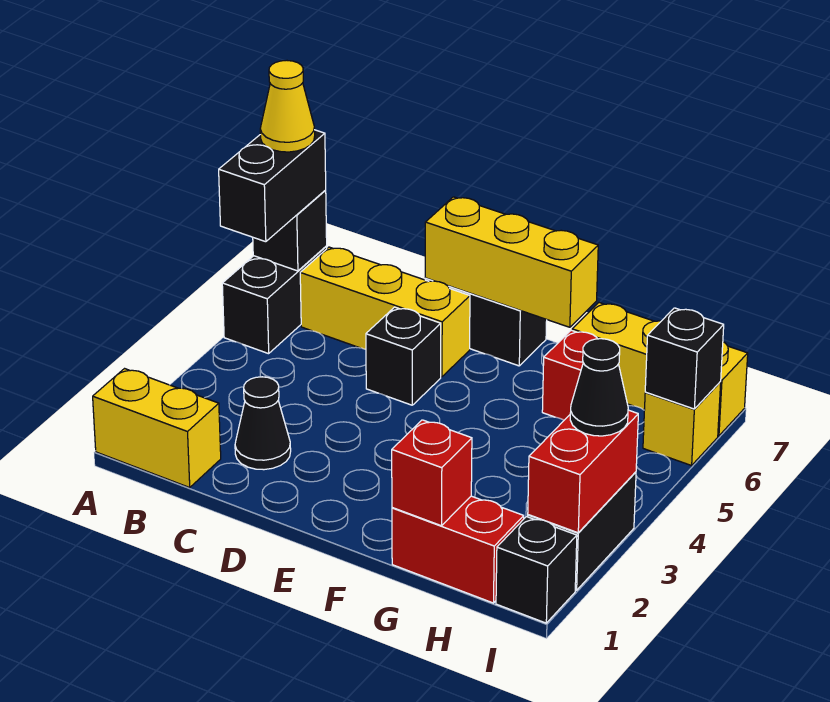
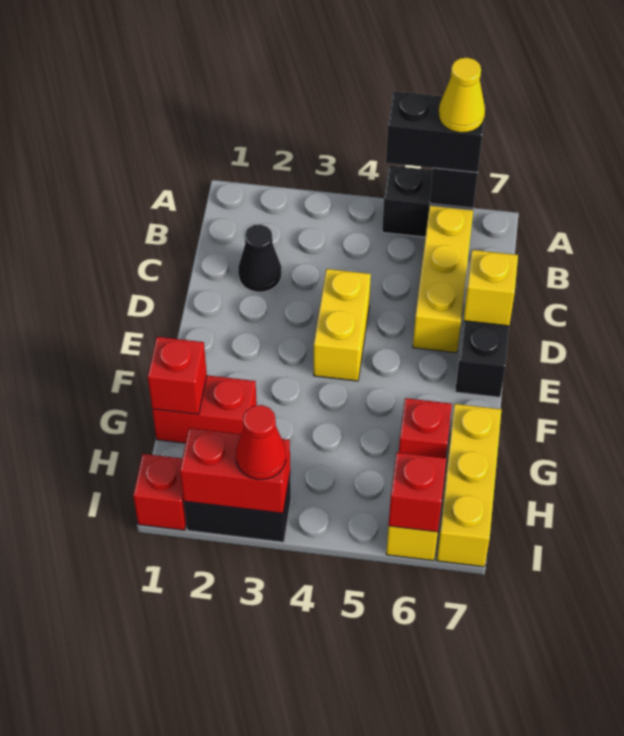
yellow brick A1:B1 level 1 -> yellow brick D4:E4 level 1
black brick D5 level 1 -> none
yellow brick D7:F7 level 2 -> yellow brick D7 level 2
red brick G1:H1 level 1 -> red brick G1:G2 level 1
black brick I1 level 1 -> red brick I1 level 1
black cone I3 level 3 -> red cone I3 level 3
black brick I6 level 2 -> red brick I6 level 2

